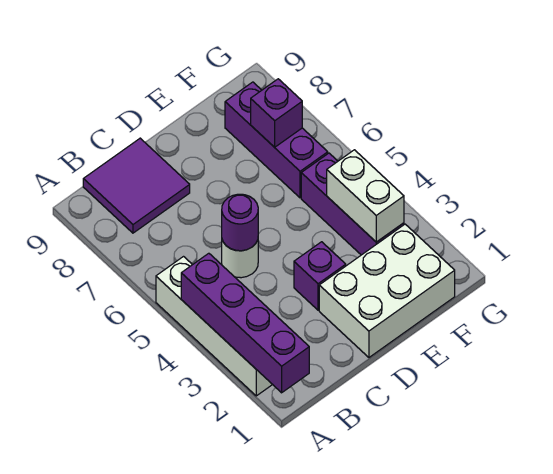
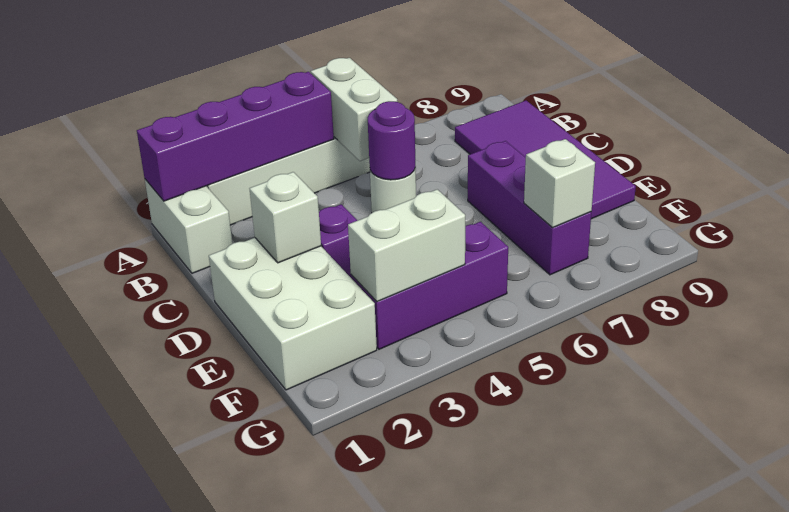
none -> white brick A1:B1 level 1
none -> white brick A5:B5 level 2
purple tile B8:C9 level 1 -> purple tile B8:E9 level 1
none -> white brick D2 level 2
purple brick F6:F8 level 1 -> purple brick D7:F7 level 1
purple brick F7 level 2 -> white brick F7 level 2

